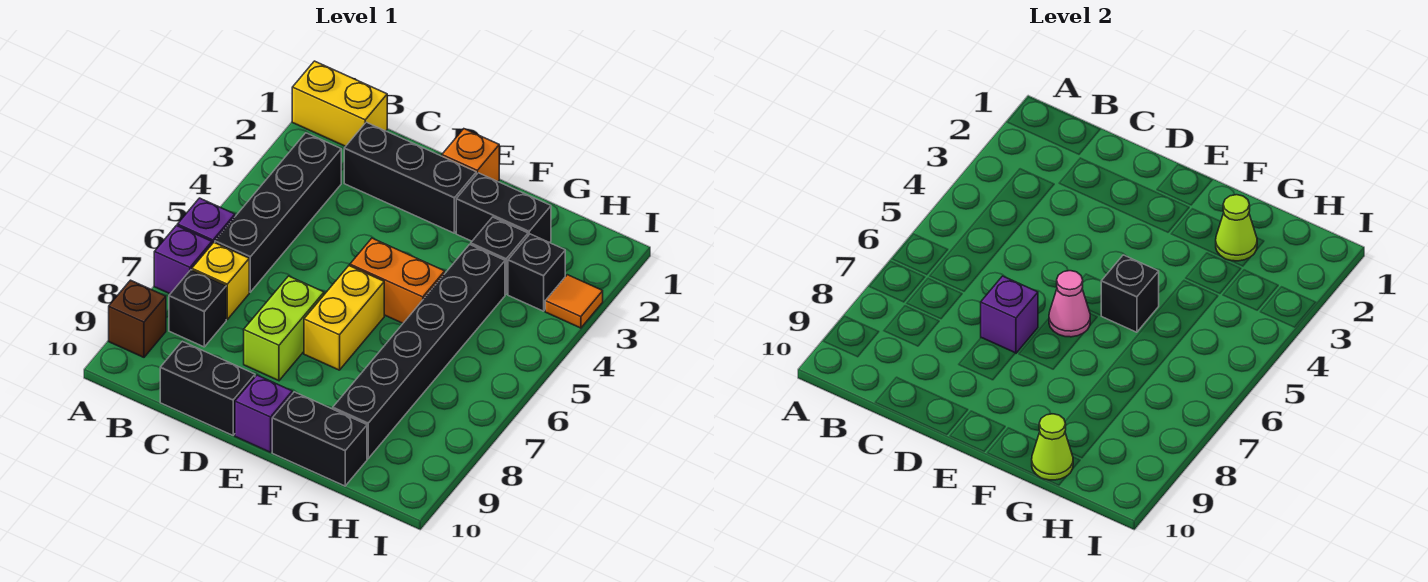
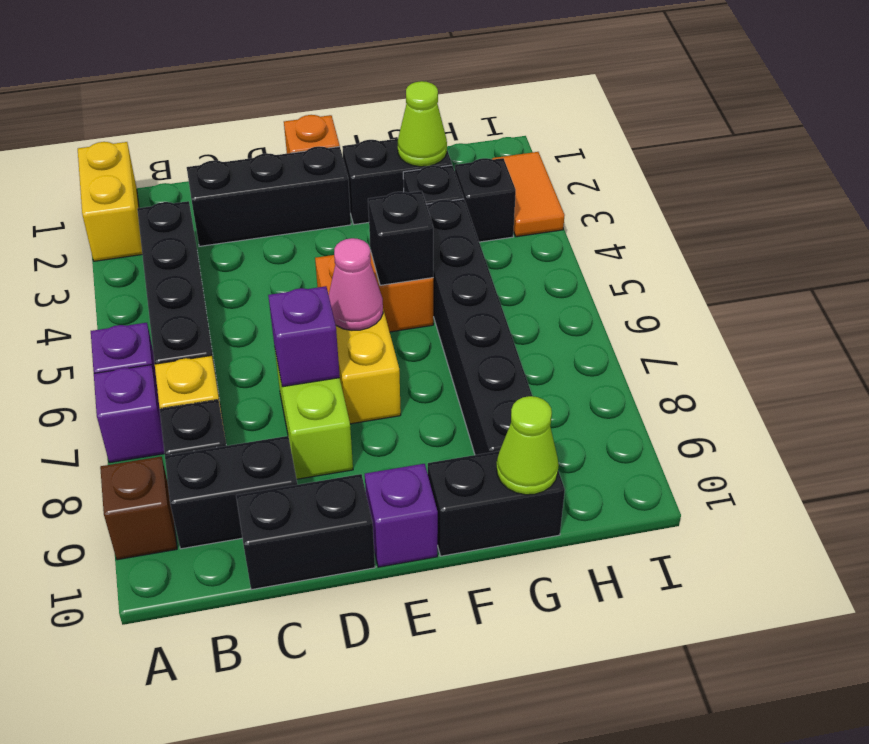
yellow brick A1:B1 level 1 -> yellow brick A1:A2 level 1
none -> black brick B9:C9 level 1
orange tile I3 level 1 -> orange tile I2:I3 level 1

